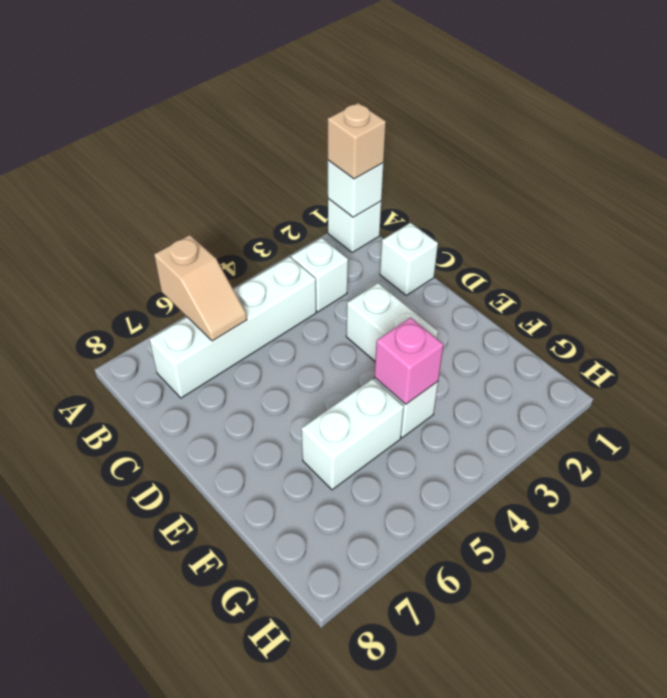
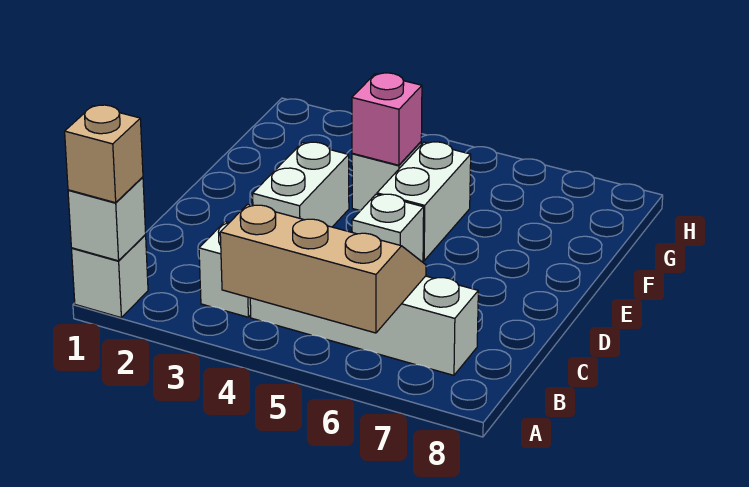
tan slope A6:B6 level 2 top A -> tan slope A4:B6 level 2 top A
white brick C1 level 1 -> white brick D5 level 1
white brick F5:F6 level 1 -> white brick E5:F5 level 1

